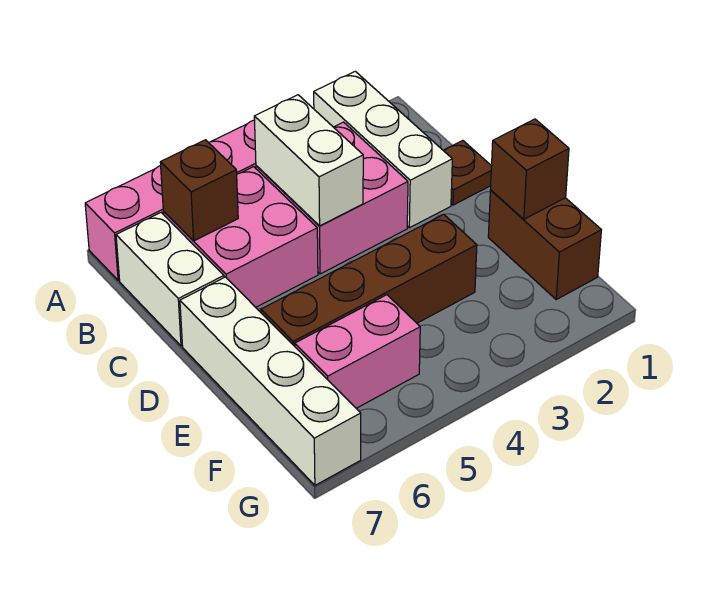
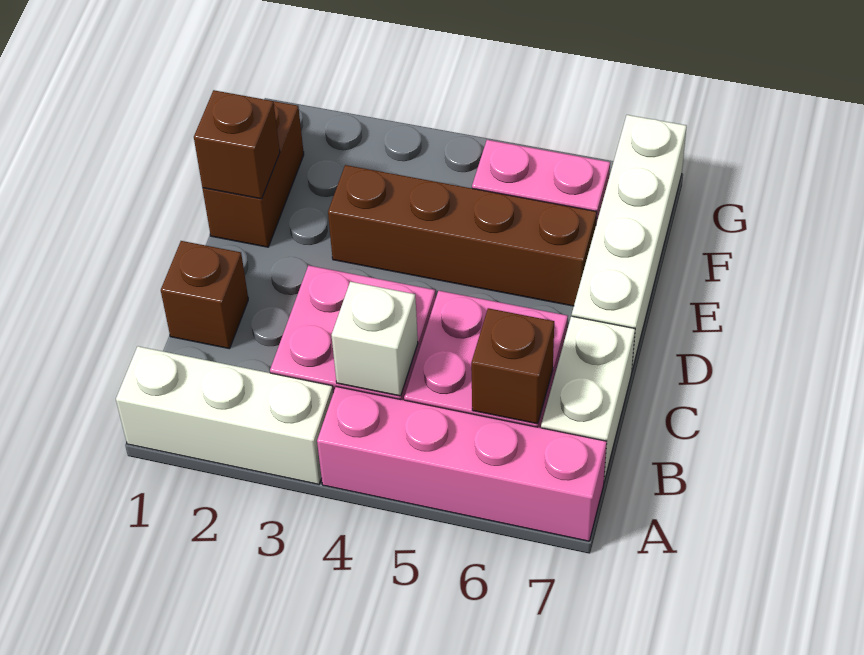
white brick A2:C2 level 1 -> white brick A1:A3 level 1
white brick B4:C4 level 2 -> white brick B4 level 2
brown plate C1 level 1 -> brown brick C1 level 1

